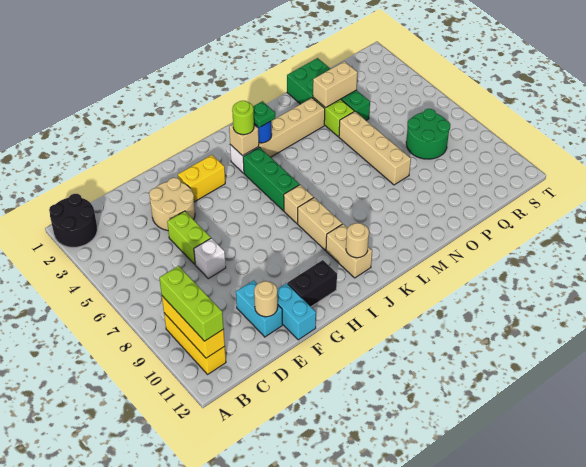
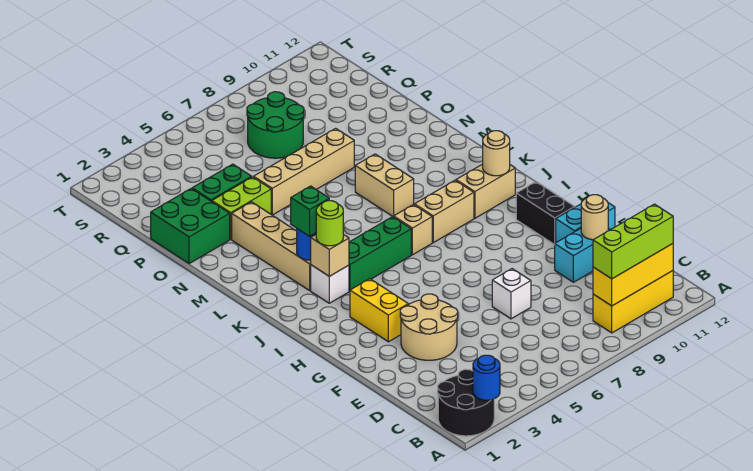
none -> blue round brick A2 level 2
lime brick E5:E6 level 1 -> none
green plate K3 level 3 -> green brick K3 level 3
tan brick O3:P3 level 2 -> tan brick L8:M8 level 1

